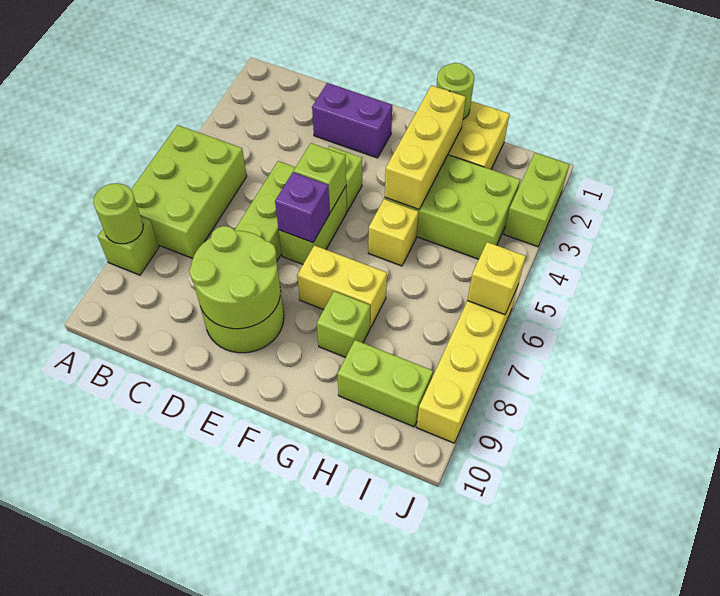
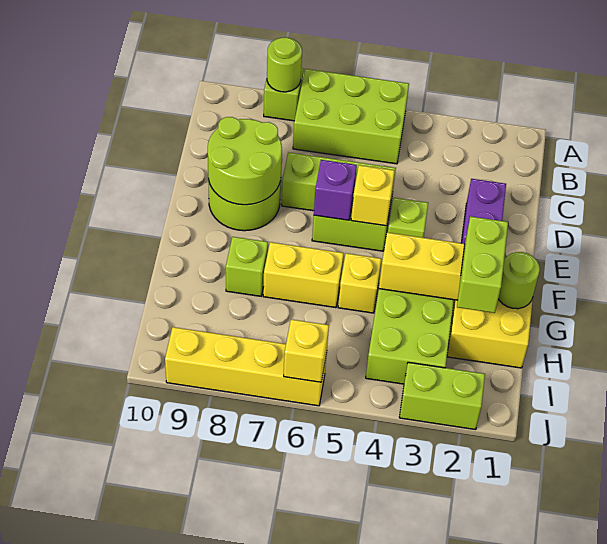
lime brick E5 level 2 -> yellow brick E5 level 2
yellow brick F7:G7 level 1 -> yellow brick G6:G7 level 1
lime brick H9:I9 level 1 -> lime brick G2:H2 level 3

